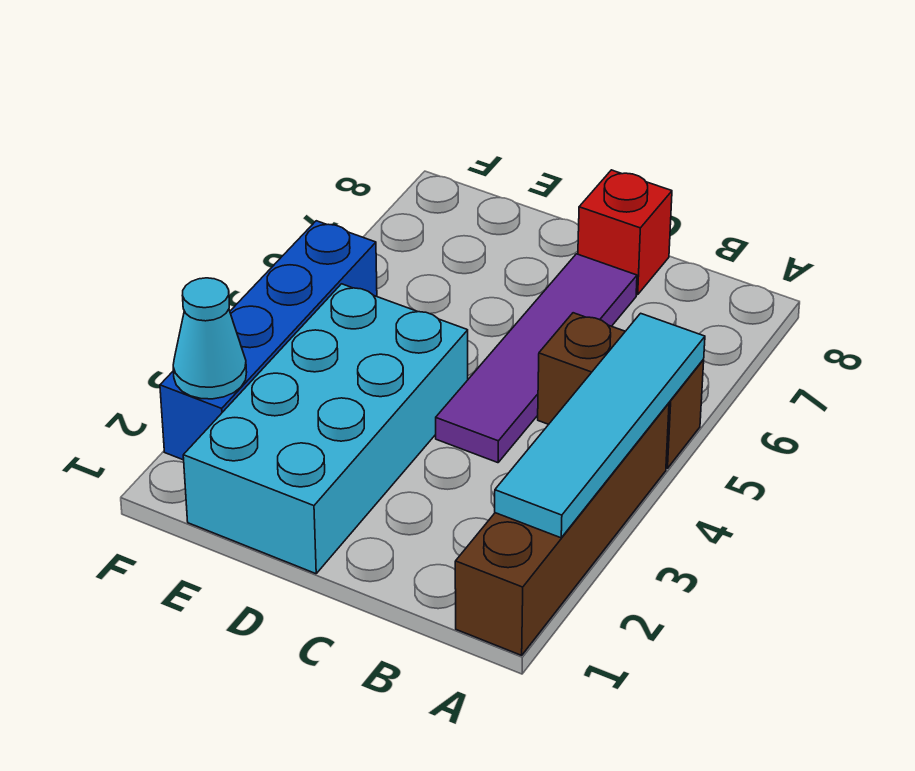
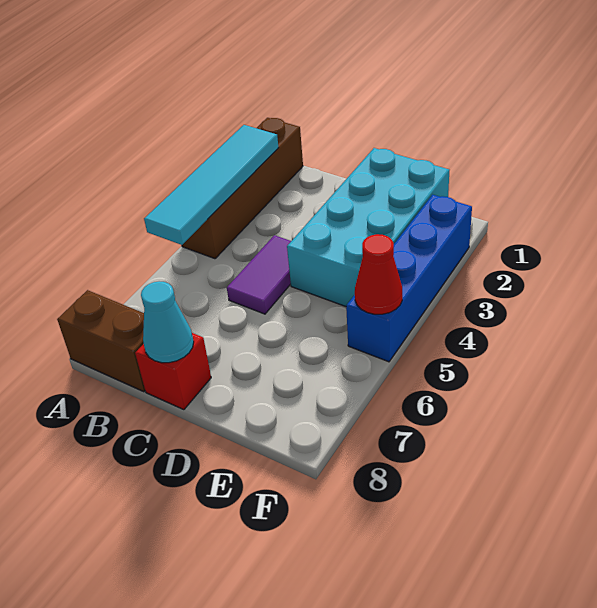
brown brick A5:B5 level 1 -> brown brick A8:B8 level 1
purple tile C4:C7 level 1 -> purple tile C4:C5 level 1
cyan cone F2 level 2 -> cyan cone C8 level 2
none -> red cone F5 level 2

